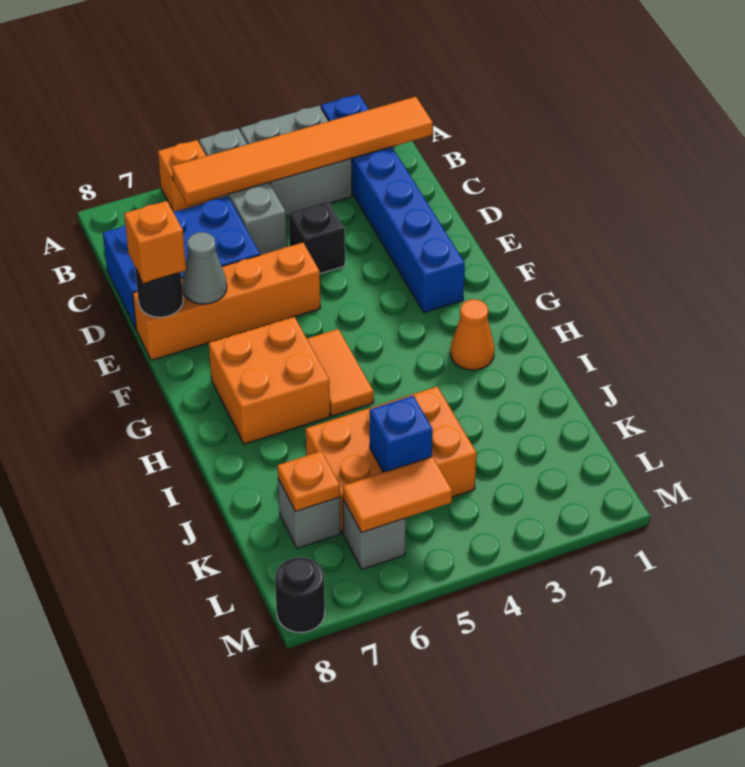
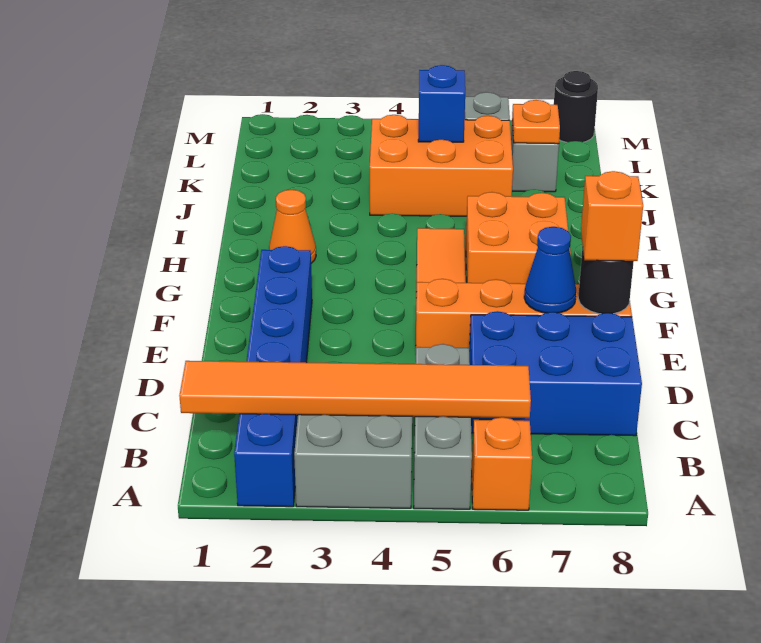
black brick D4 level 1 -> none
grey cone E7 level 2 -> blue cone E7 level 2
orange tile L5:L6 level 2 -> none

